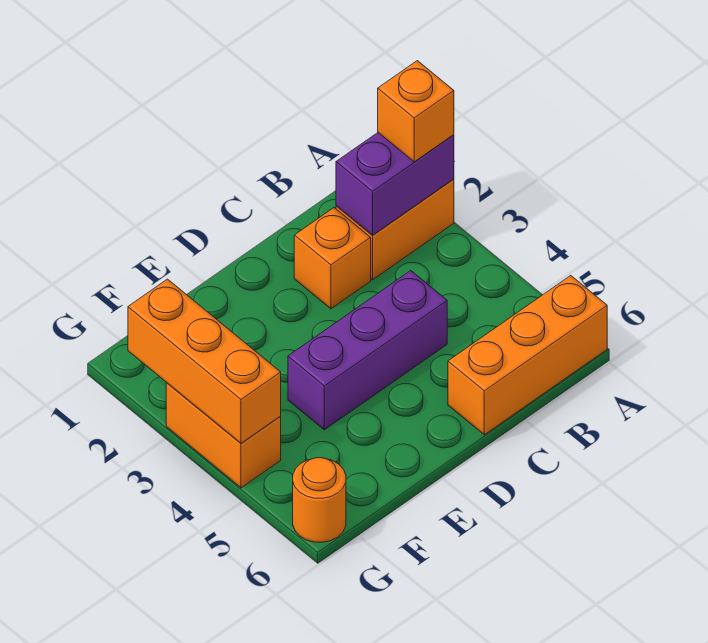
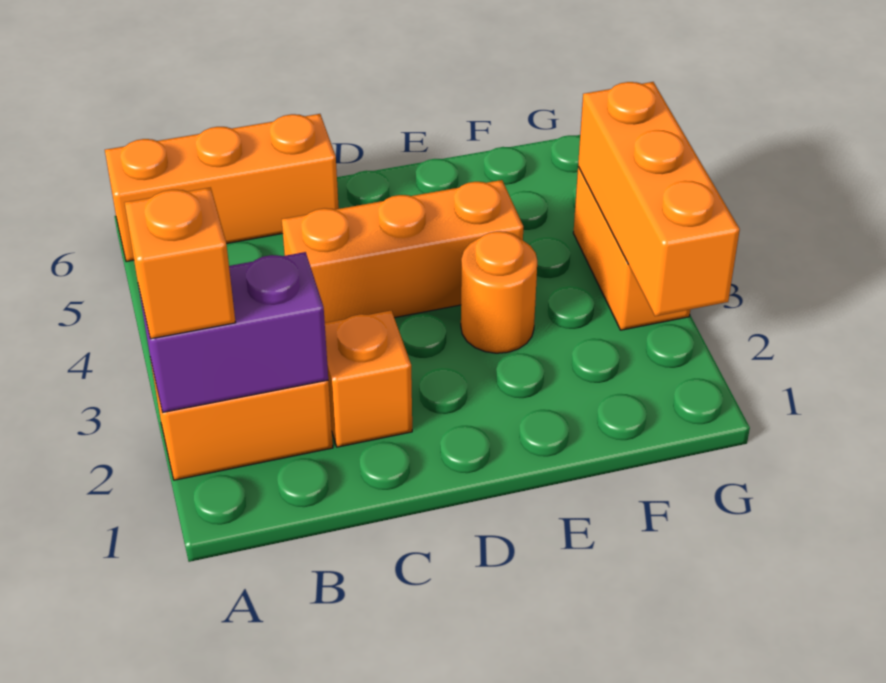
purple brick C4:E4 level 1 -> orange brick C4:E4 level 1
orange round brick G6 level 1 -> orange round brick E3 level 1

